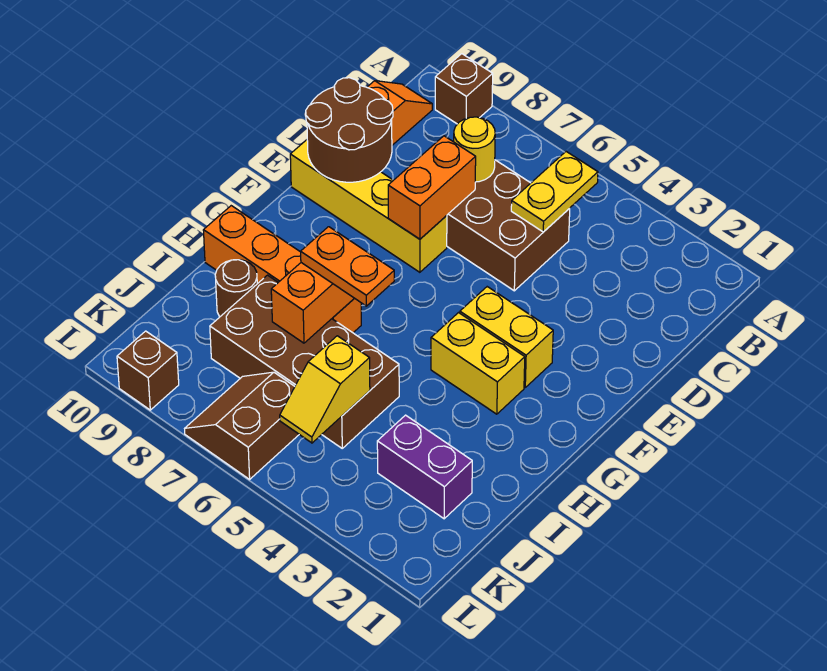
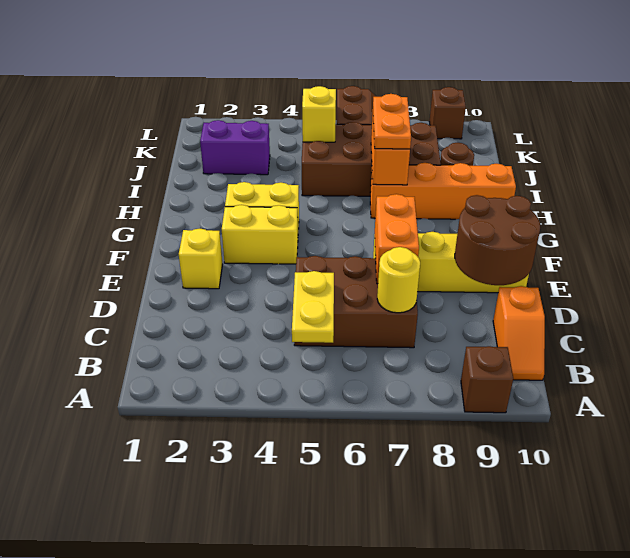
none -> yellow brick E2 level 1
orange plate H6:H7 level 3 -> orange plate H7:I7 level 3

